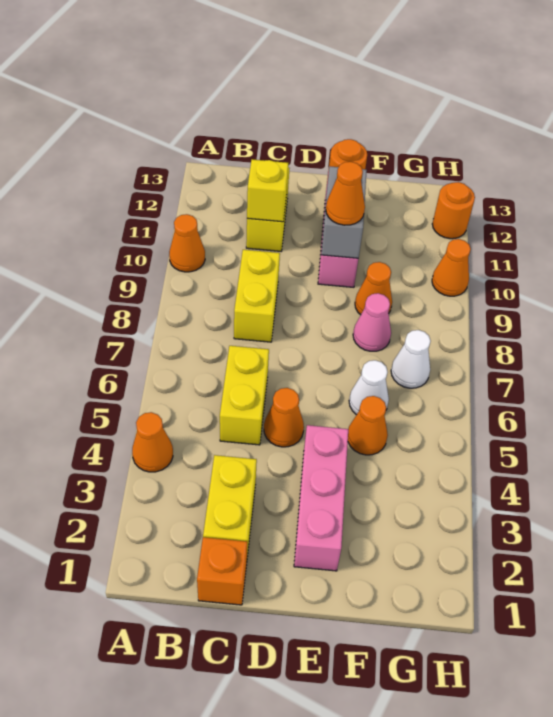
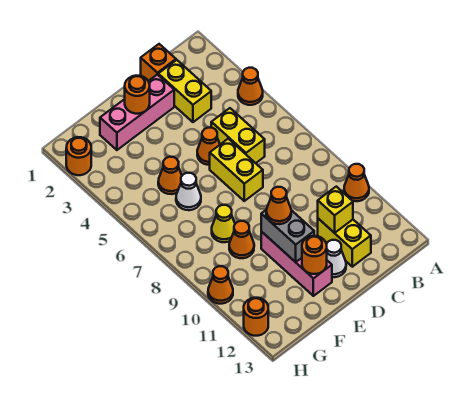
yellow brick C8:C9 level 1 -> yellow brick D6:D7 level 1
pink brick E2:E4 level 1 -> pink brick D2:F2 level 1
none -> orange round brick E2 level 2
pink cone F8 level 1 -> yellow cone F8 level 1
white cone G7 level 1 -> white cone D12 level 1
none -> orange round brick H2 level 1

